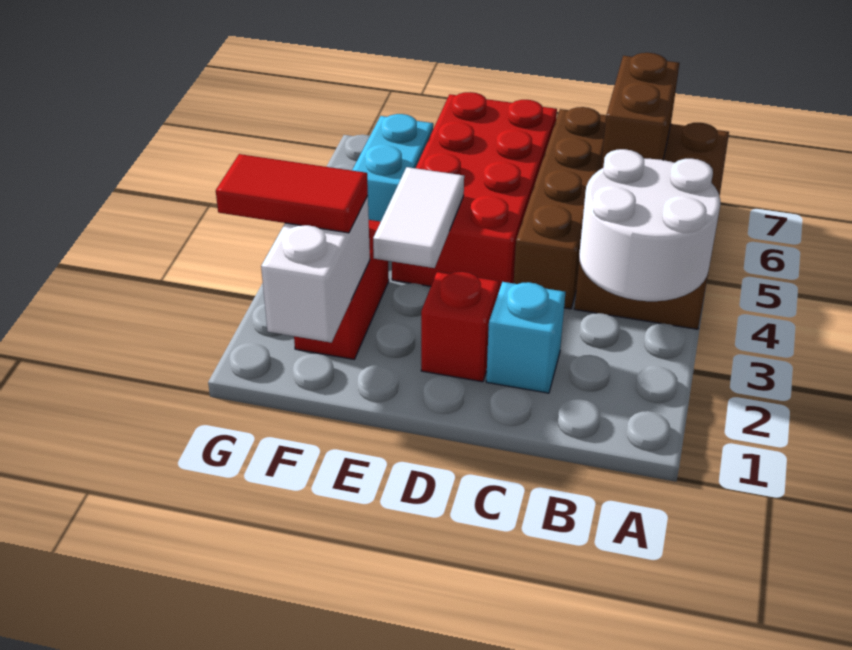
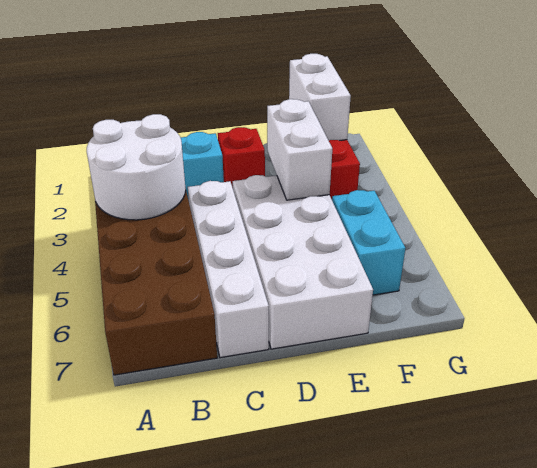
brown brick B6:B7 level 2 -> none
brown brick C4:C7 level 1 -> white brick C4:C7 level 1
red brick D4:E7 level 1 -> white brick D4:E7 level 1
white tile E3:E4 level 2 -> white brick E3:E4 level 2
red tile F2:G2 level 3 -> none

